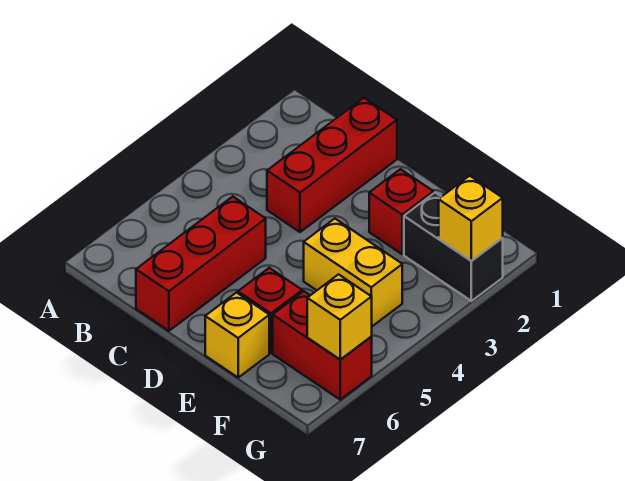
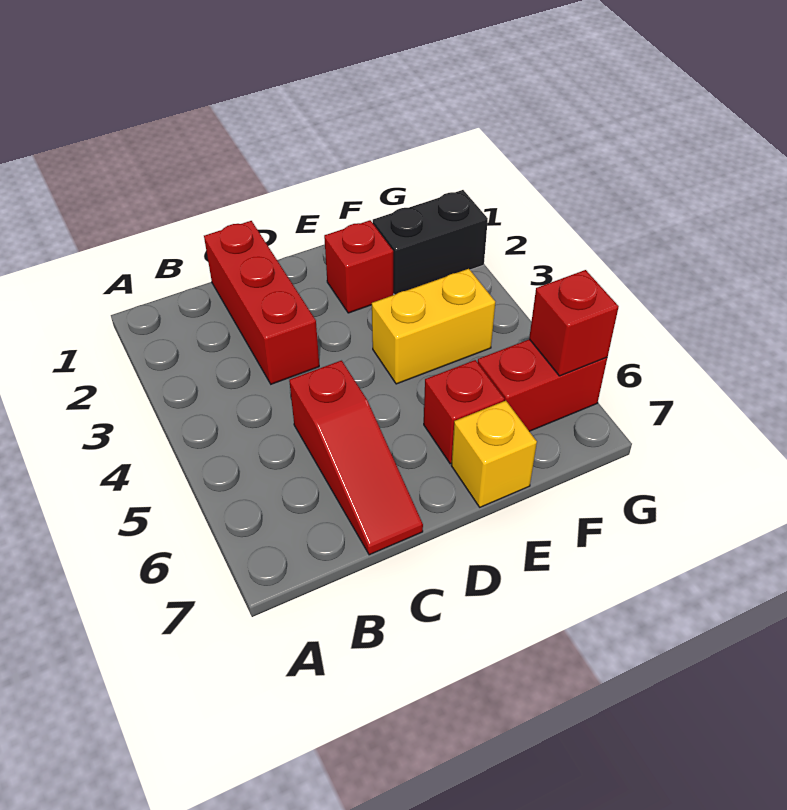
red brick C5:C7 level 1 -> red slope C5:C7 level 1 top 5
yellow brick G2 level 2 -> none
yellow brick G6 level 2 -> red brick G6 level 2

